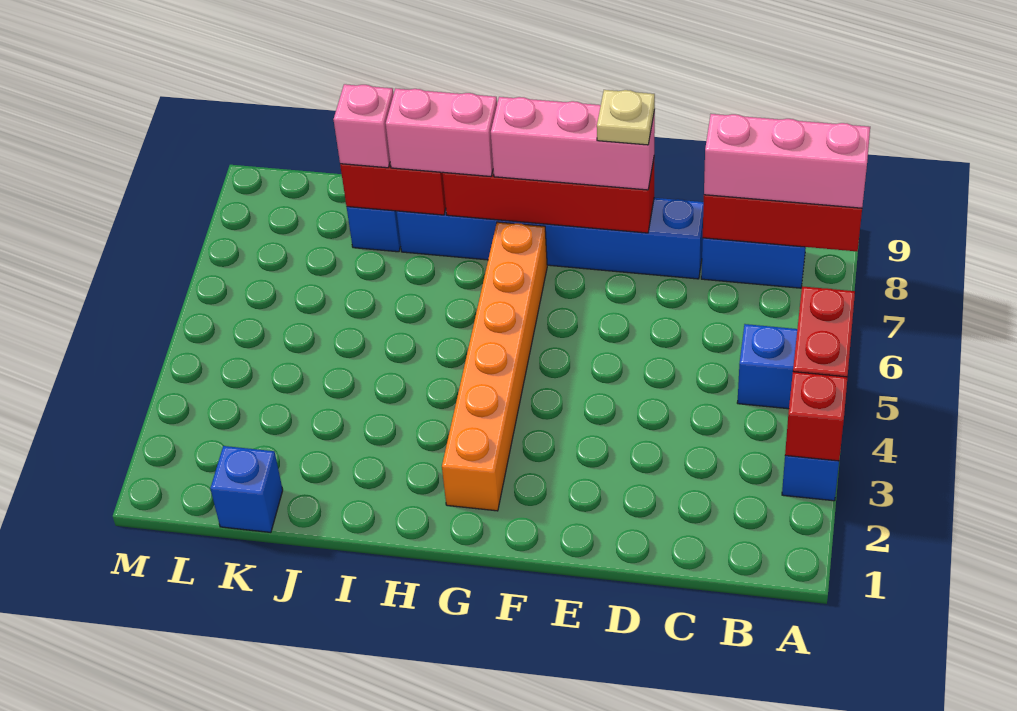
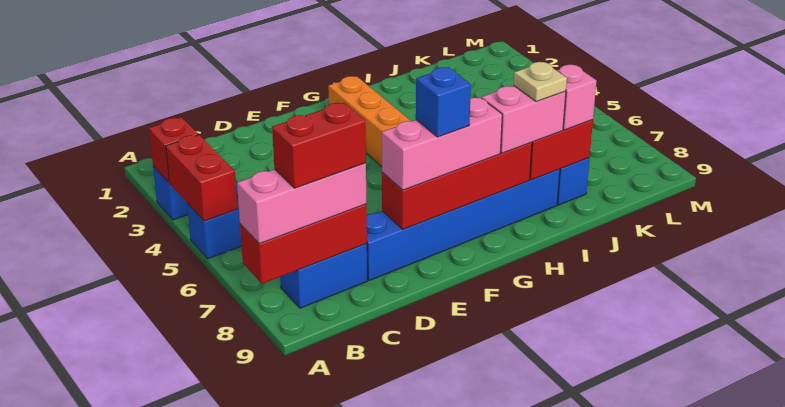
none -> red brick B8:C8 level 4
tan plate E8 level 4 -> tan plate I8 level 4
blue brick K1 level 1 -> blue brick F8 level 4

